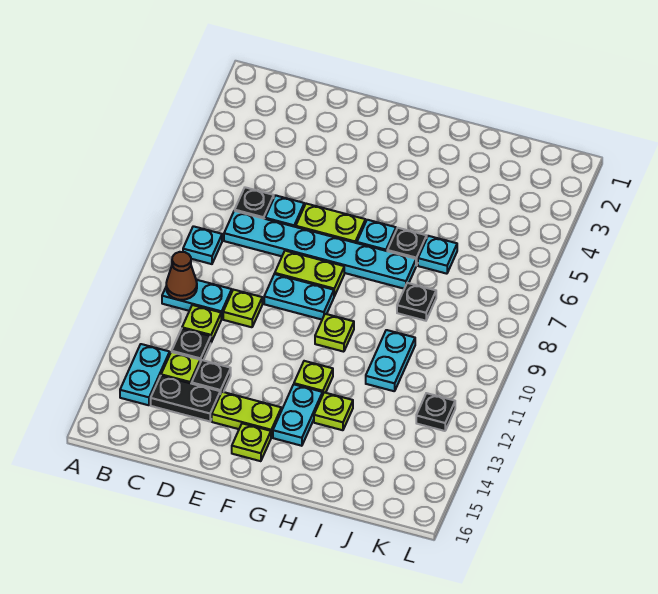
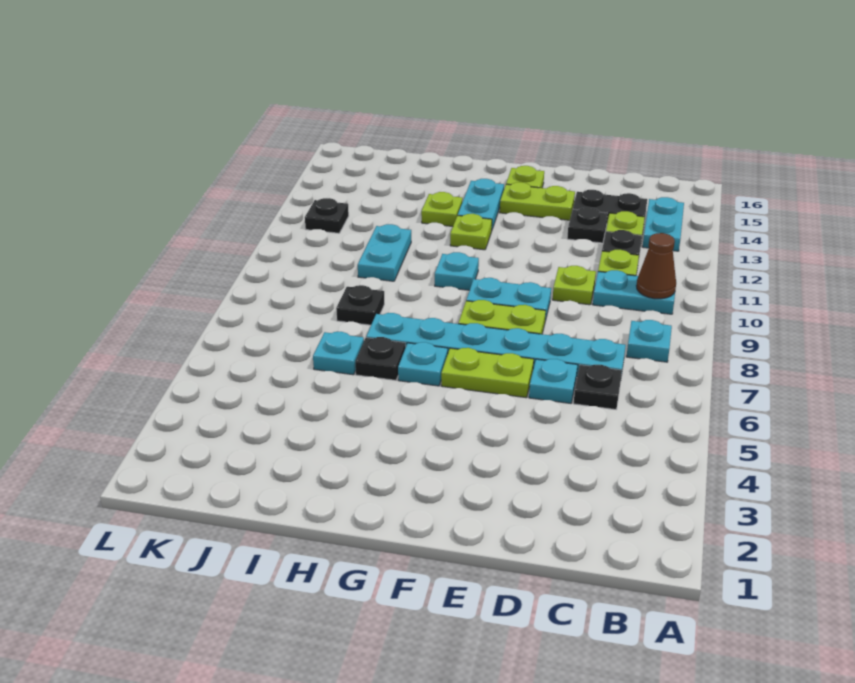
lime plate G10 level 1 -> cyan plate G10 level 1

